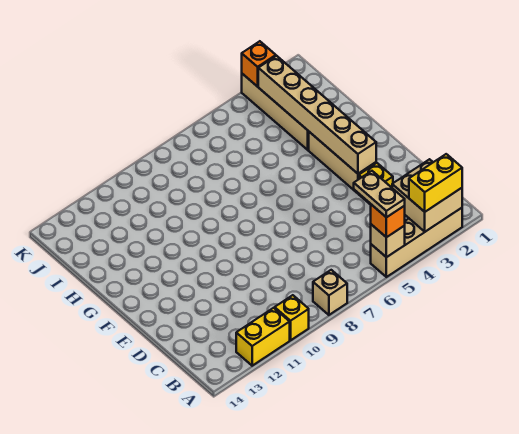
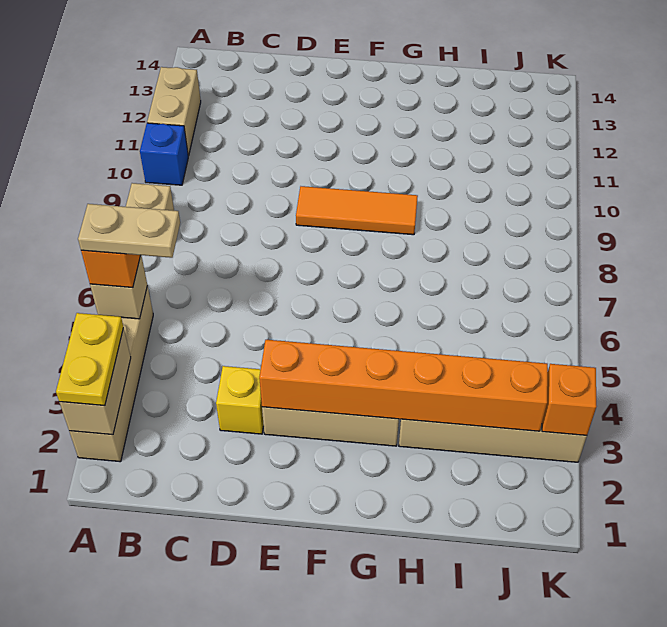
tan brick A2:B3 level 2 -> tan brick A2:A3 level 2
yellow brick A2:A3 level 3 -> yellow plate A2:A3 level 3
yellow brick A10 level 1 -> blue brick A10 level 1
yellow brick A11:A12 level 1 -> tan brick A11:A12 level 1
tan brick E3:J3 level 2 -> orange brick E3:J3 level 2
none -> orange tile E9:G9 level 1

